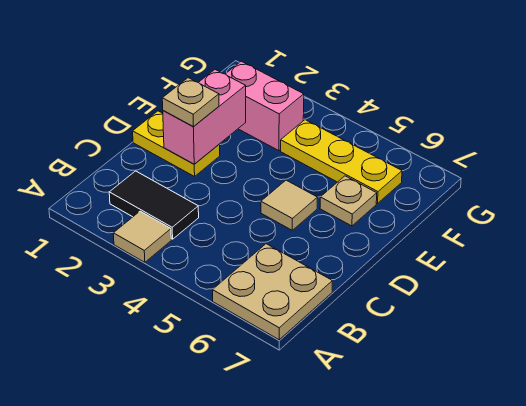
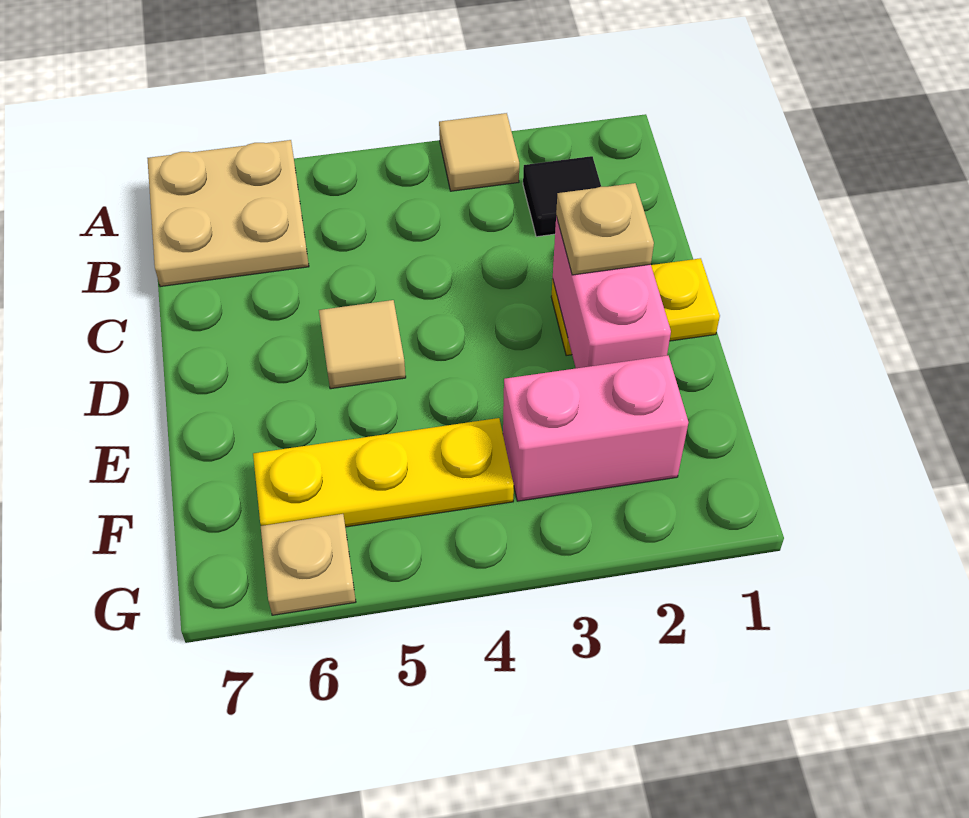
black tile B2:B3 level 1 -> black tile B2 level 1
tan plate E6 level 1 -> tan plate G6 level 1

